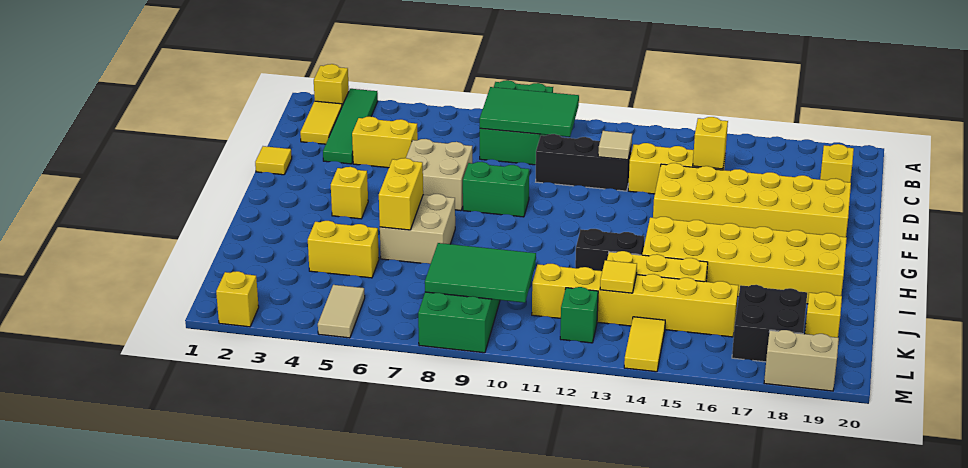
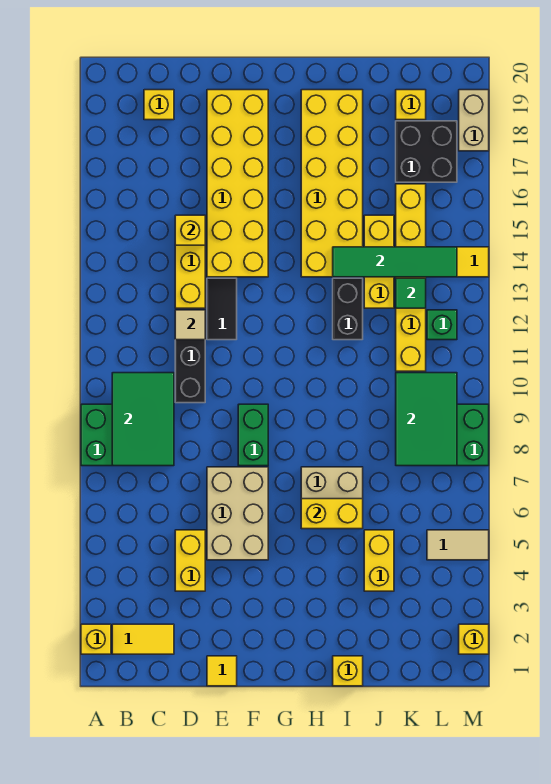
green tile A3:D3 level 1 -> green tile I14:L14 level 2
tan brick E6:F7 level 1 -> tan brick E5:F7 level 1
none -> black tile E12:E13 level 1
yellow brick G4 level 1 -> yellow brick I1 level 1
yellow tile K13 level 2 -> green tile K13 level 2

